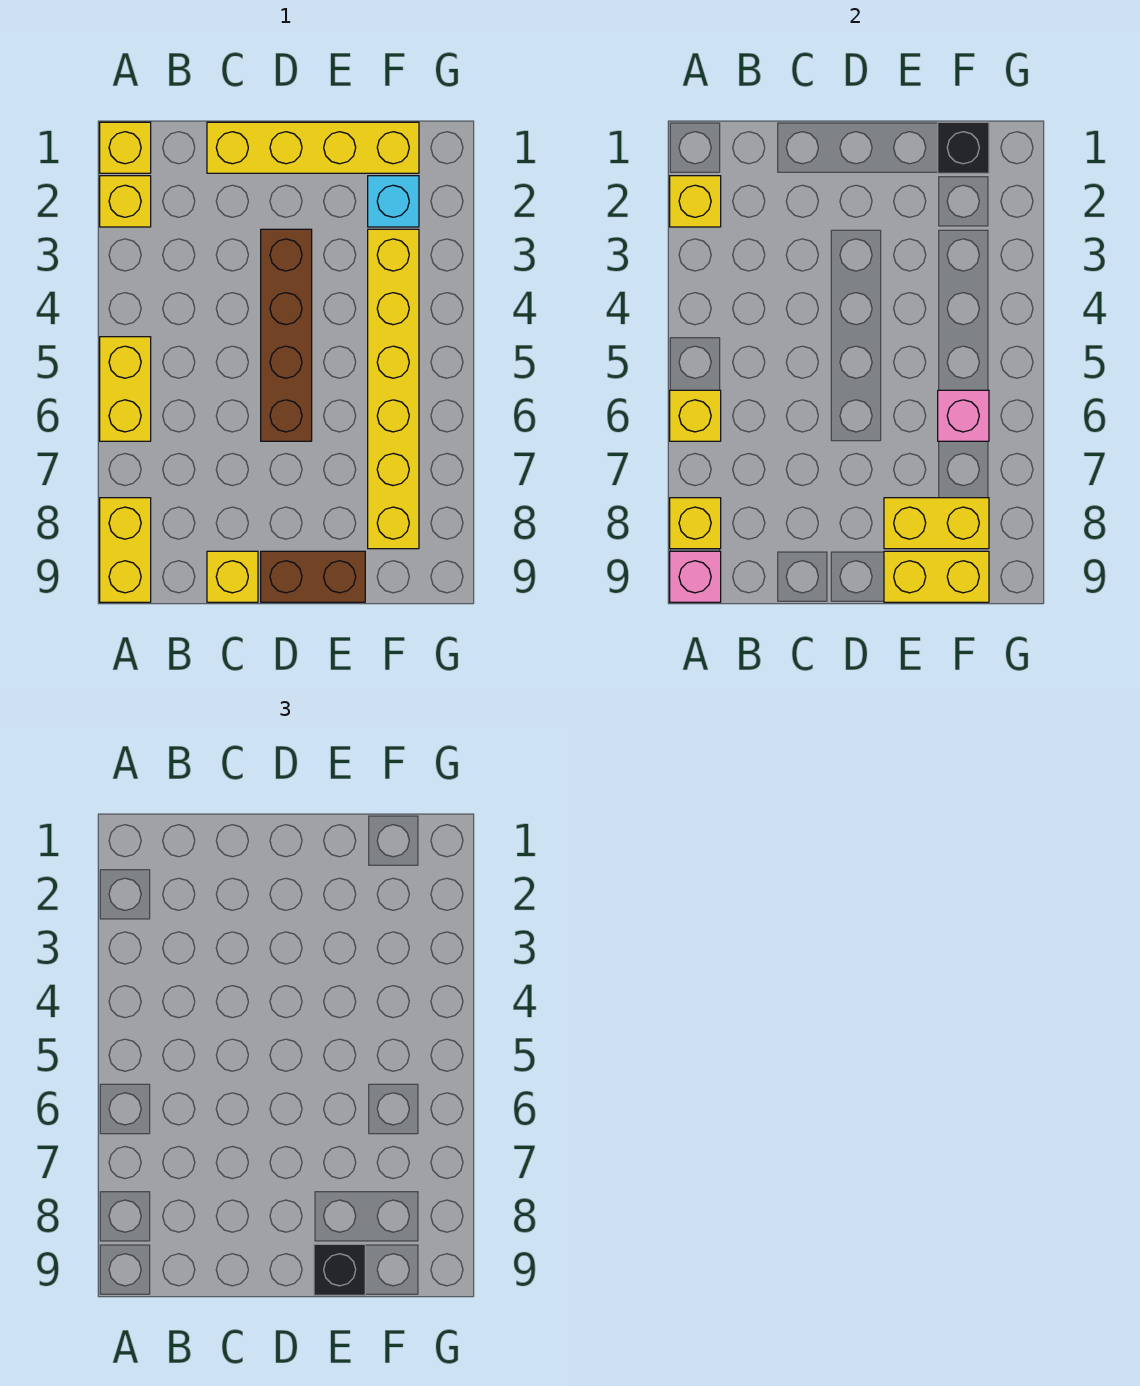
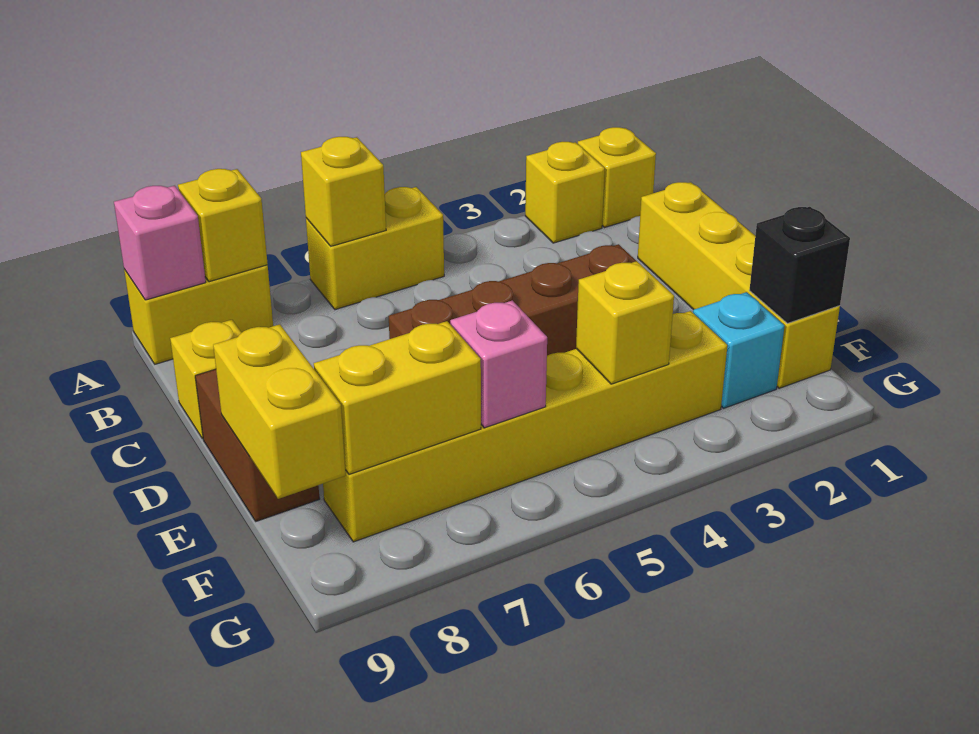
yellow brick A2 level 2 -> yellow brick F4 level 2
yellow brick E8:F8 level 2 -> yellow brick F7:F8 level 2
black brick E9 level 3 -> none

